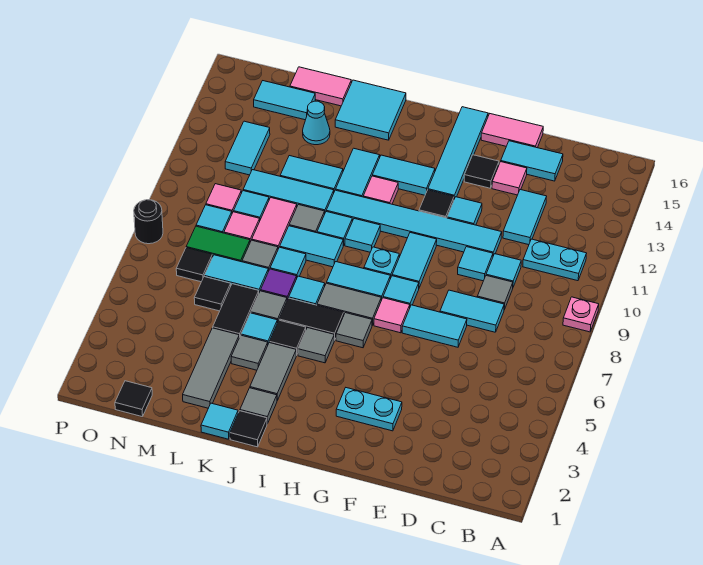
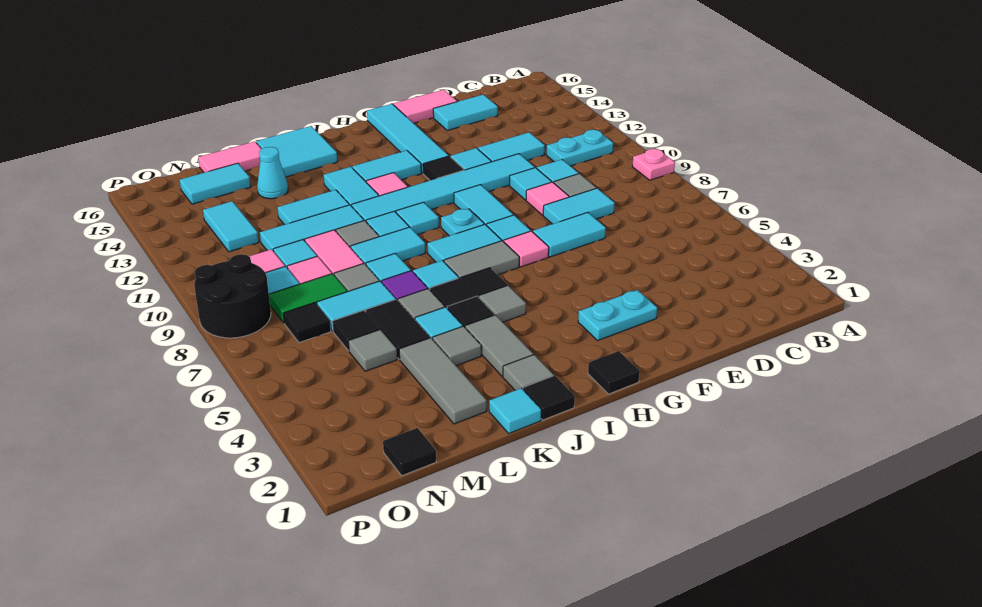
cyan tile D12:D13 level 1 -> cyan tile D12:E12 level 1
pink tile E14 level 1 -> pink tile E9 level 1
black tile F14 level 1 -> black tile H1 level 1
grey tile H6 level 1 -> grey tile M5 level 1
black round brick P8 level 1 -> black round brick O8:P9 level 1

